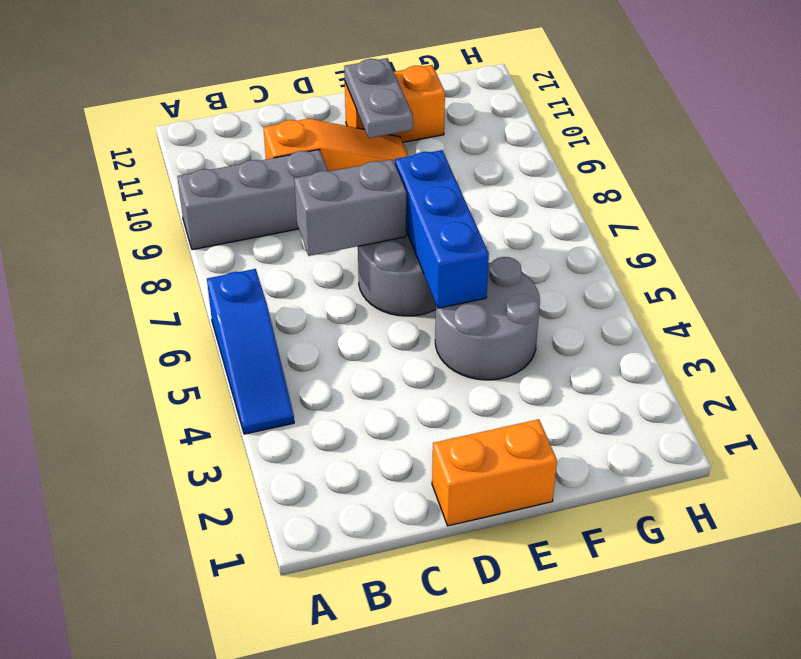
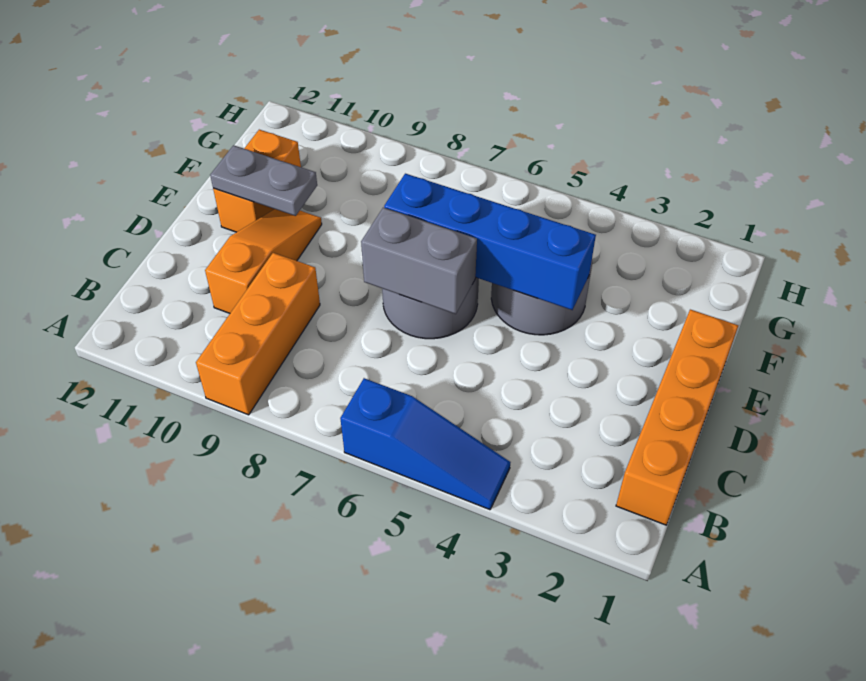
grey brick A9:C9 level 1 -> orange brick A9:C9 level 1
grey brick C7:D7 level 2 -> grey brick D6:D7 level 2
orange brick D1:E1 level 1 -> orange brick B1:E1 level 1
blue brick E5:E7 level 2 -> blue brick E4:E7 level 2

